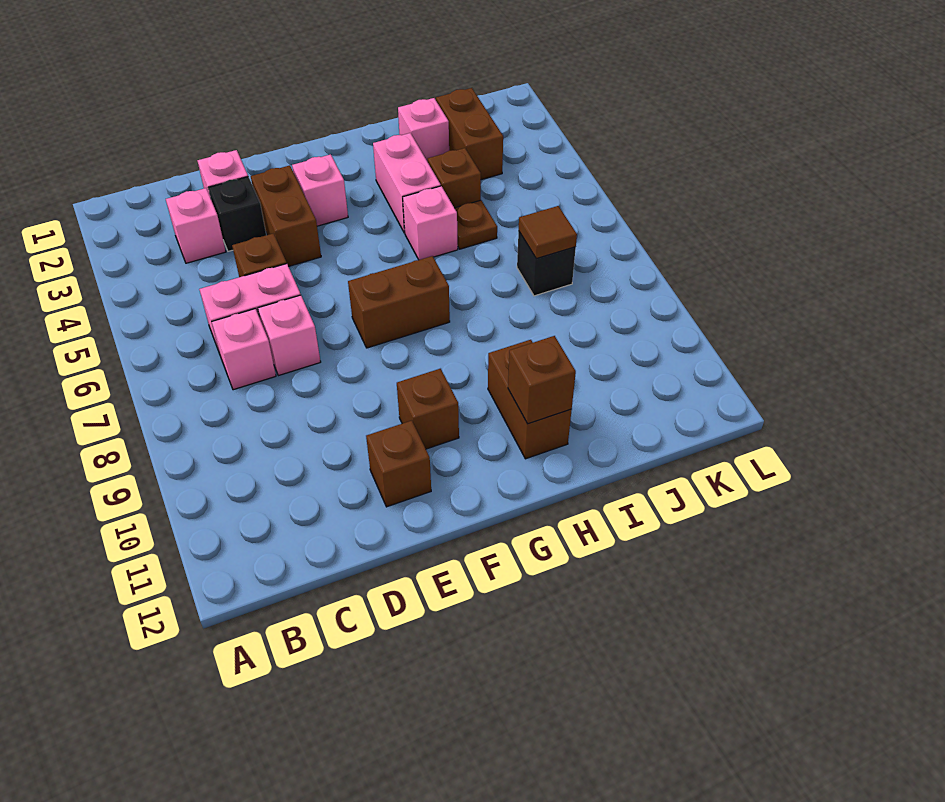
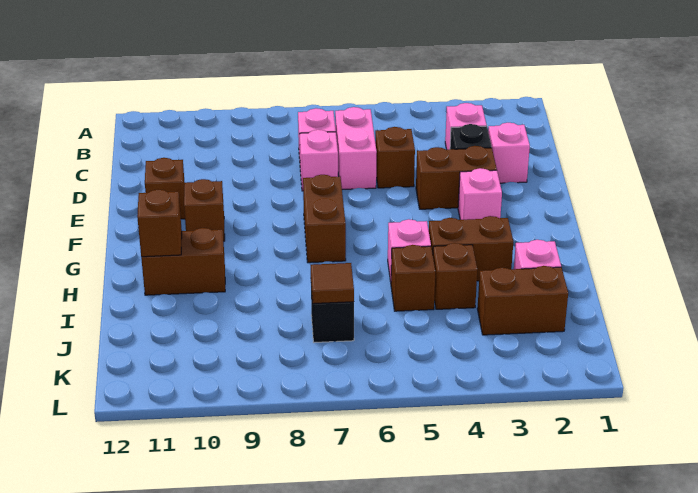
pink brick H3:H4 level 1 -> brown brick H3:H4 level 1
brown plate I5 level 1 -> brown brick I5 level 1

